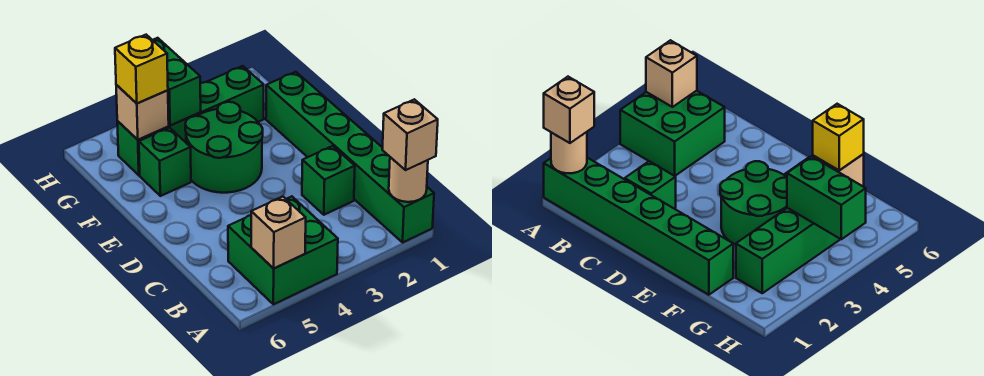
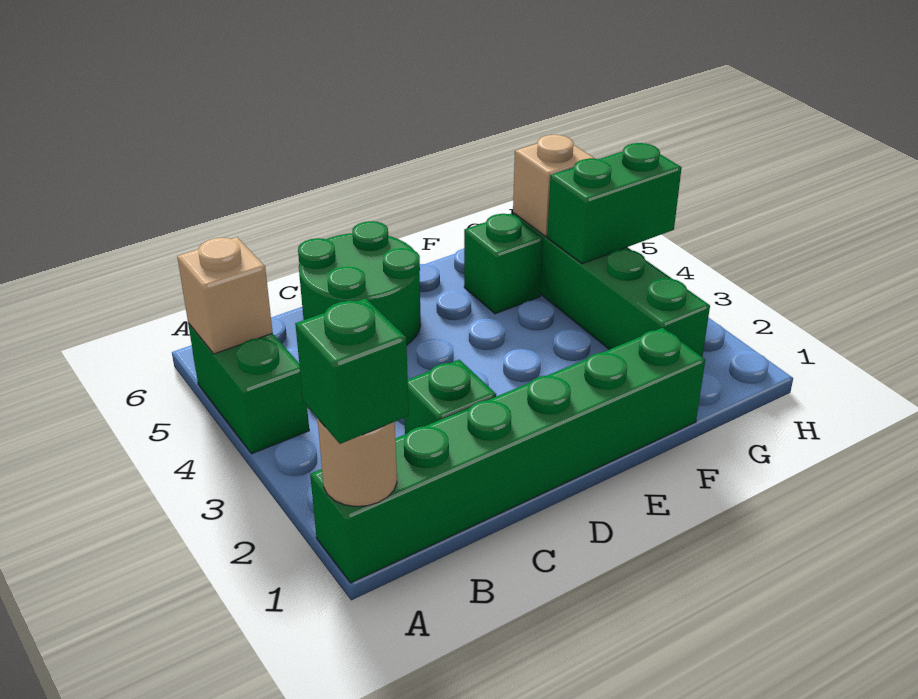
tan brick A1 level 3 -> green brick A1 level 3
green brick A4:B5 level 1 -> green brick A4:A5 level 1
green round brick E3:F4 level 1 -> green round brick C5:D6 level 1
yellow brick G5 level 3 -> none

